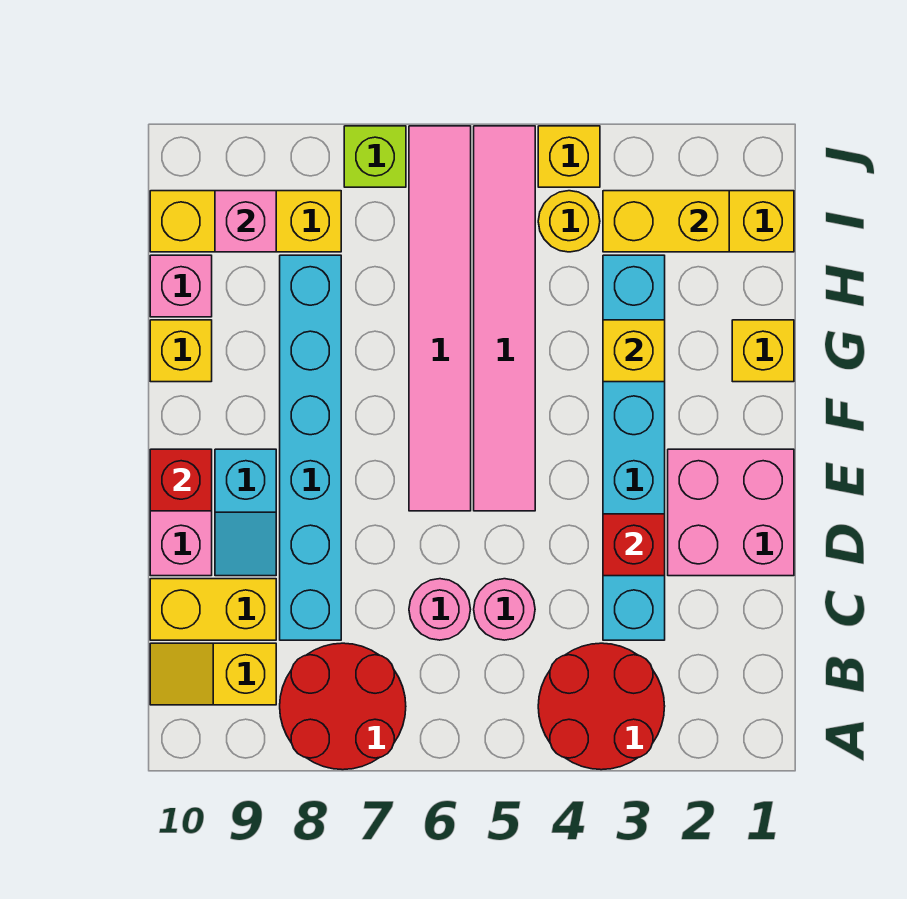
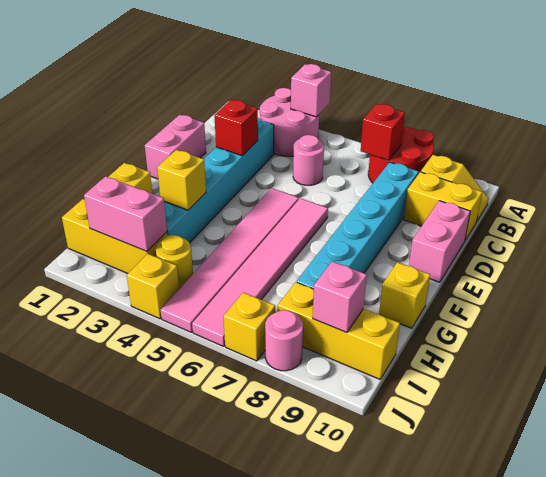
red round brick A3:B4 level 1 -> pink round brick A3:B4 level 1
pink round brick C6 level 1 -> pink round brick J8 level 1
pink brick D1:E2 level 1 -> pink brick D1:E1 level 1
cyan slope D9:E9 level 1 top E -> none
red brick E10 level 2 -> red brick B7 level 2
pink brick H10 level 1 -> pink brick A4 level 2
yellow brick I2:I3 level 2 -> pink brick I2:I3 level 2
lime brick J7 level 1 -> yellow brick J7 level 1

